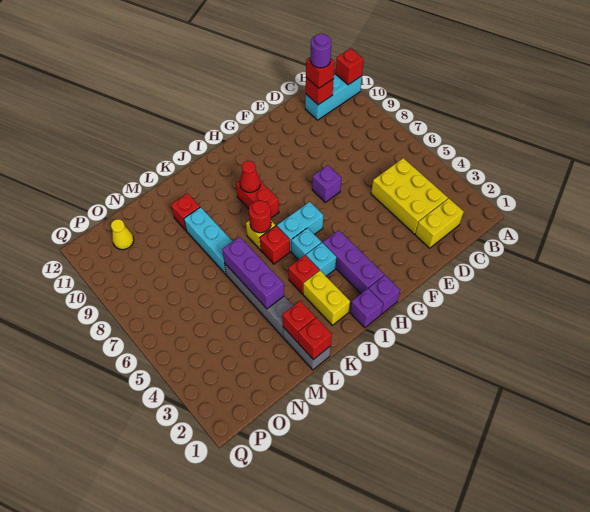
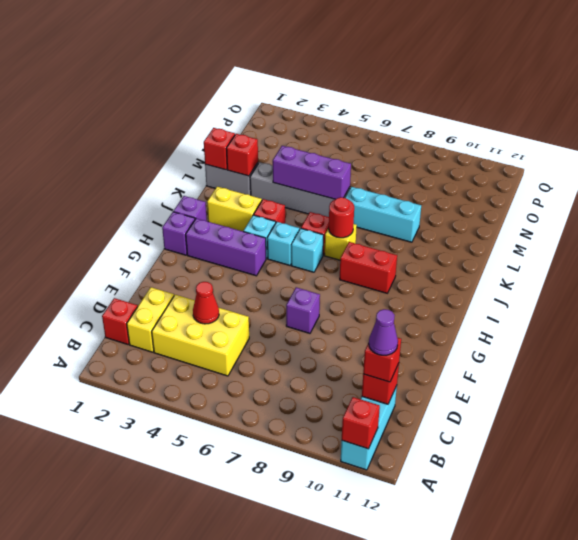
purple round brick C11 level 4 -> purple cone C11 level 4
cyan brick H6:I6 level 1 -> cyan brick I6 level 1
red cone I9 level 2 -> red cone D4 level 2
red brick L10 level 1 -> red brick C1 level 1
yellow cone O11 level 1 -> none

